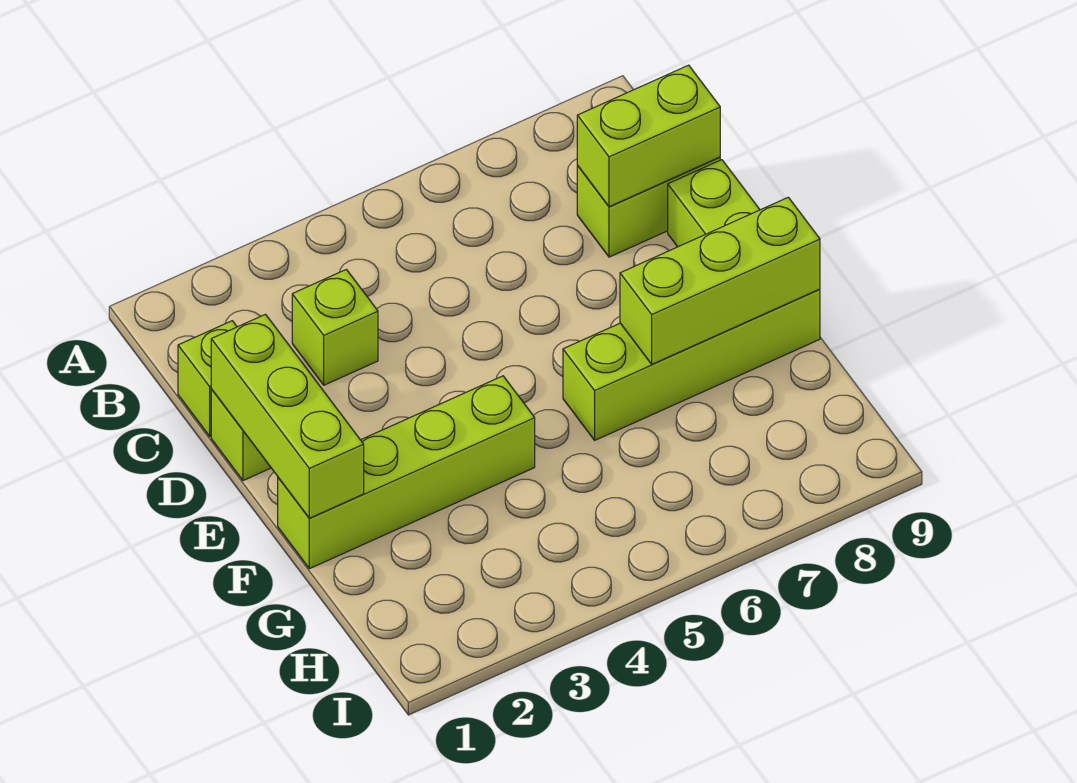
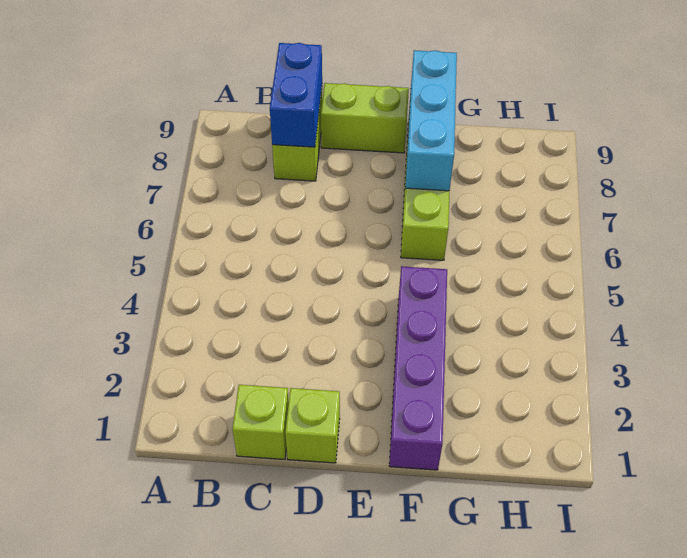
lime brick C3 level 1 -> none
lime brick C8:C9 level 2 -> blue brick C8:C9 level 2
lime brick D1:F1 level 2 -> none
lime brick F1:F4 level 1 -> purple brick F1:F4 level 1
lime brick F7:F9 level 2 -> cyan brick F7:F9 level 2

